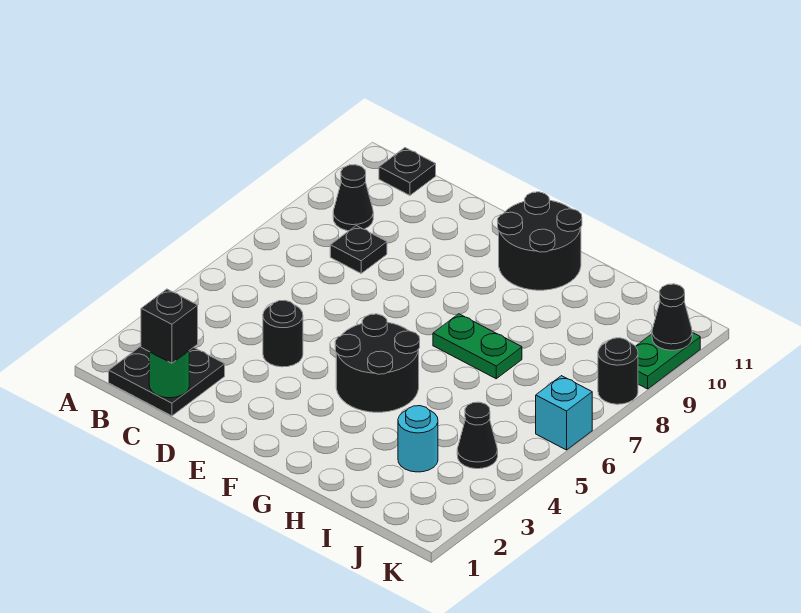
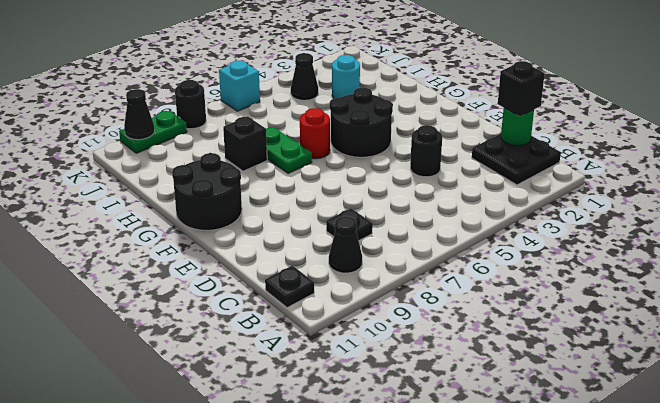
none -> red round brick G6 level 1
none -> black brick H8 level 1

